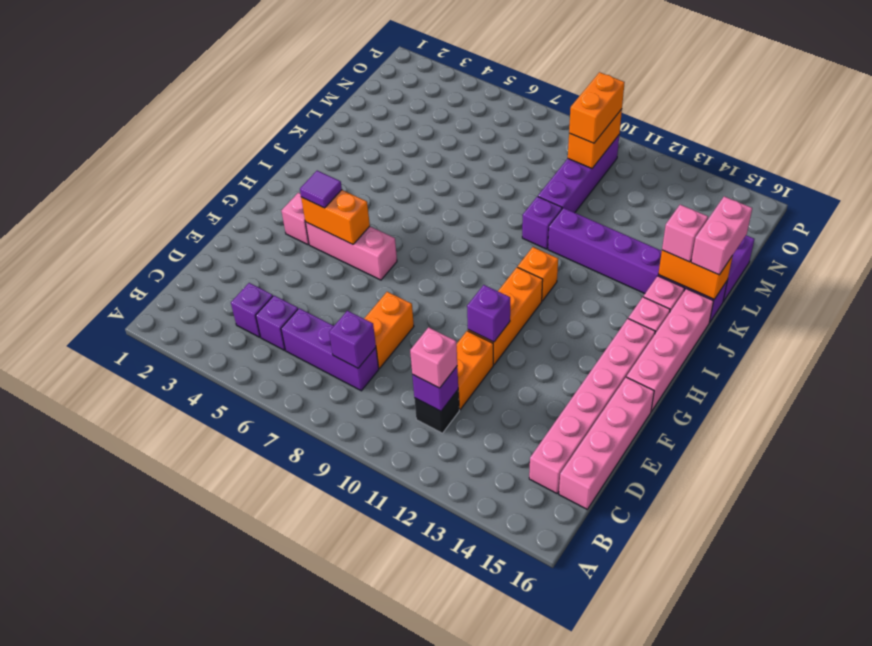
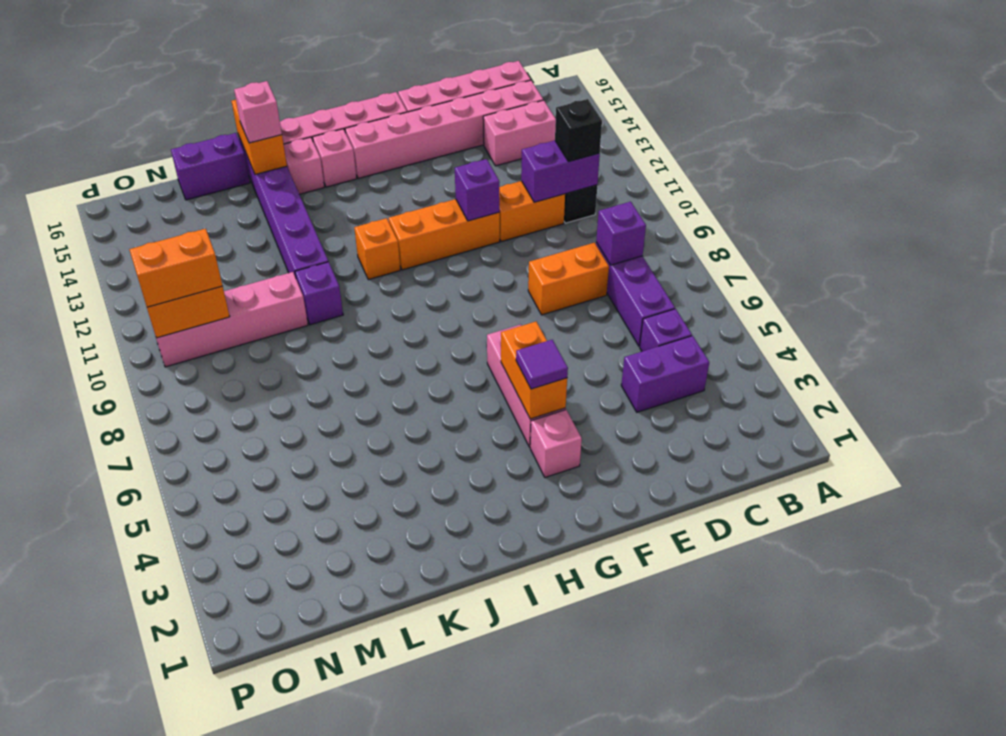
purple brick C4 level 1 -> purple brick C4:D4 level 1
purple brick C11 level 2 -> purple brick C11:D11 level 2
pink brick C11 level 3 -> black brick C11 level 3
pink brick K16:L16 level 3 -> pink brick C14:D14 level 1
purple brick L10:O10 level 1 -> pink brick L10:O10 level 1

